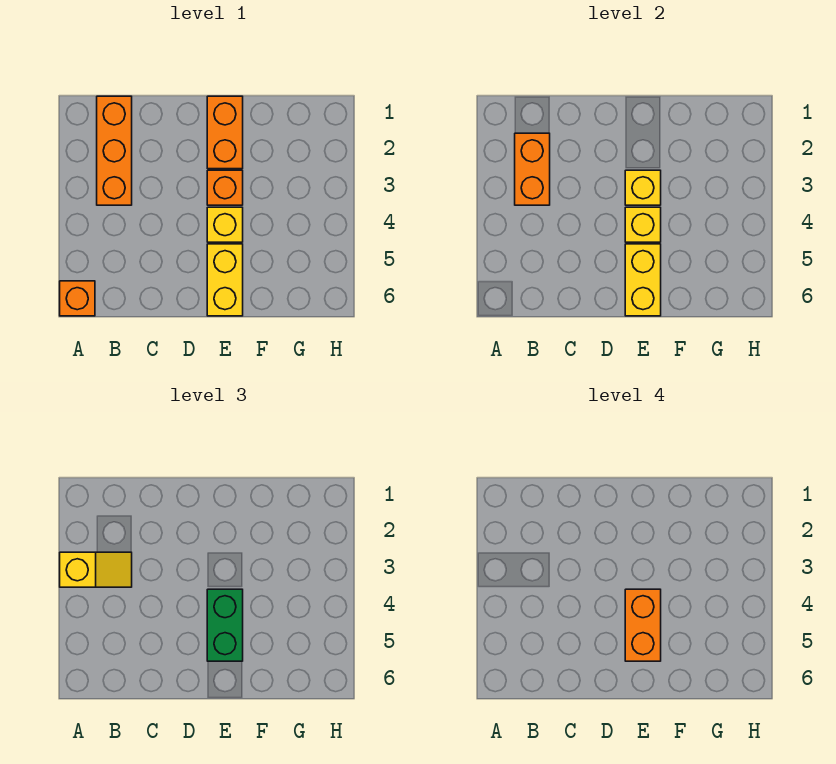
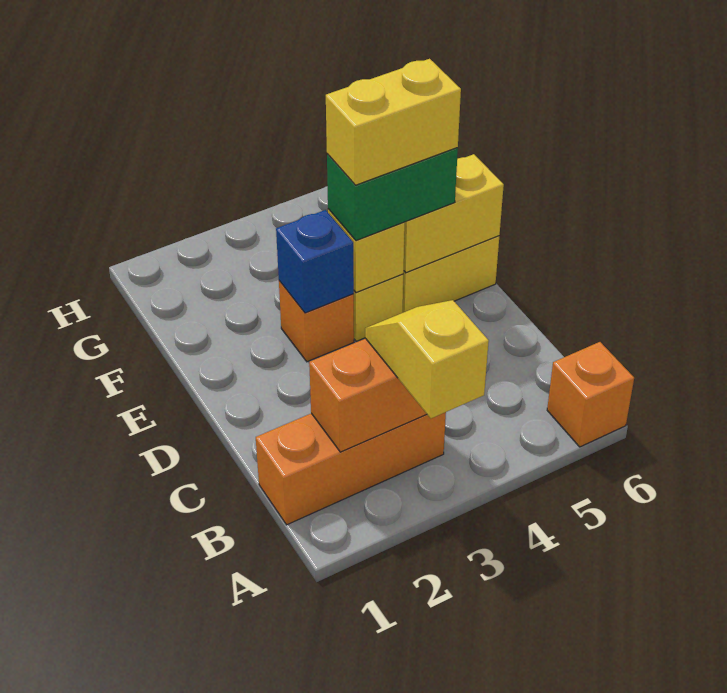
orange brick E1:E2 level 1 -> none
yellow brick E3 level 2 -> blue brick E3 level 2
orange brick E4:E5 level 4 -> yellow brick E4:E5 level 4

